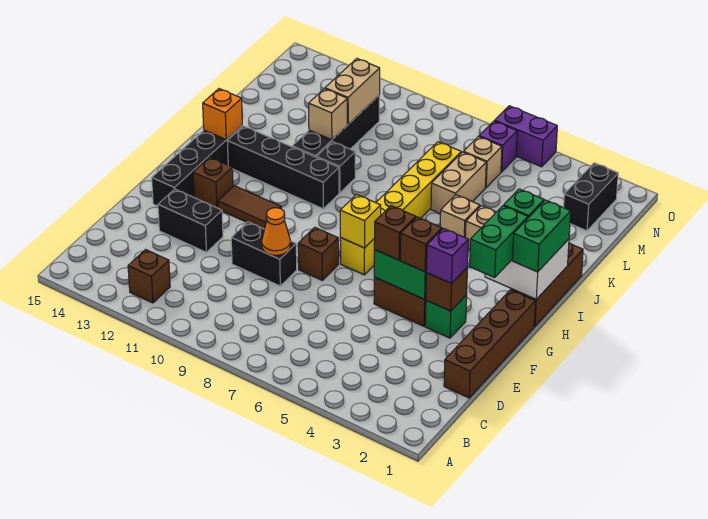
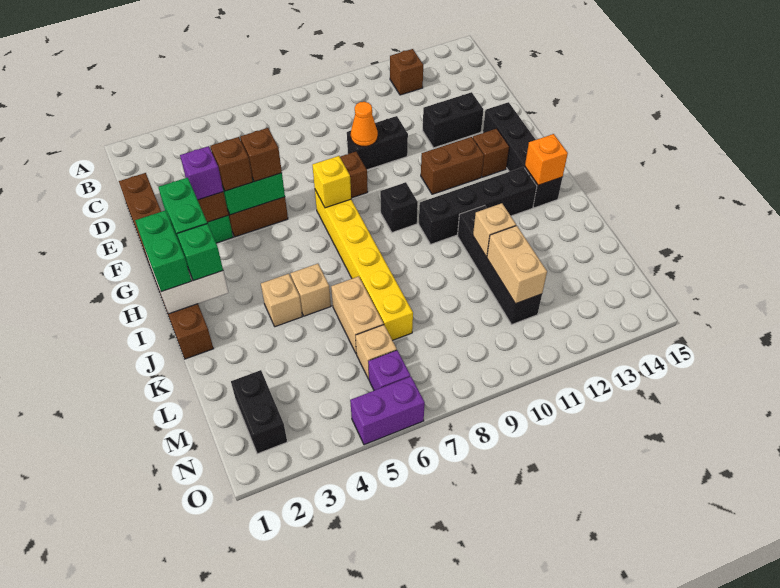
brown tile G11:G12 level 1 -> brown brick G11:G12 level 1
black brick J10 level 1 -> black brick H9 level 1

